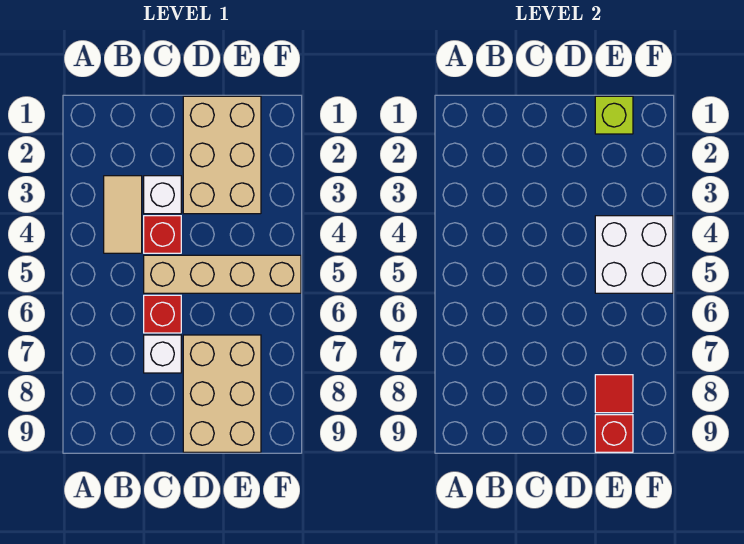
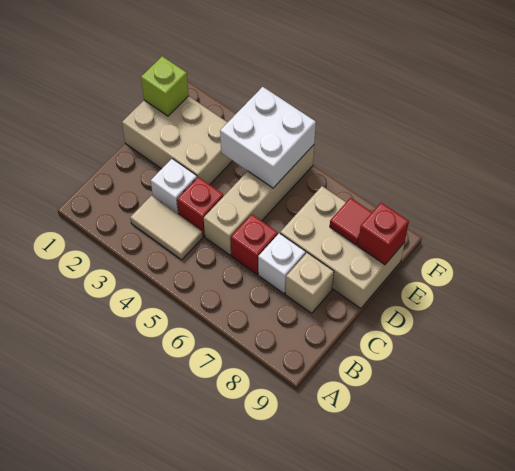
none -> tan brick C8 level 1

